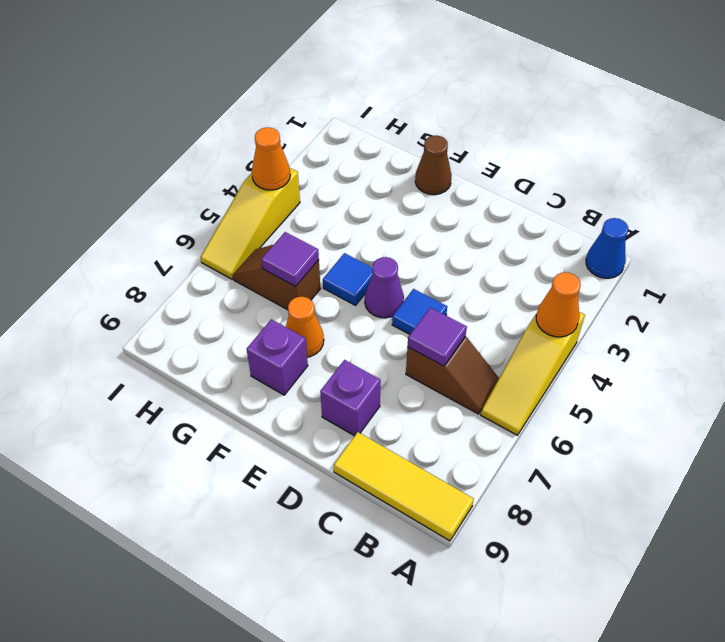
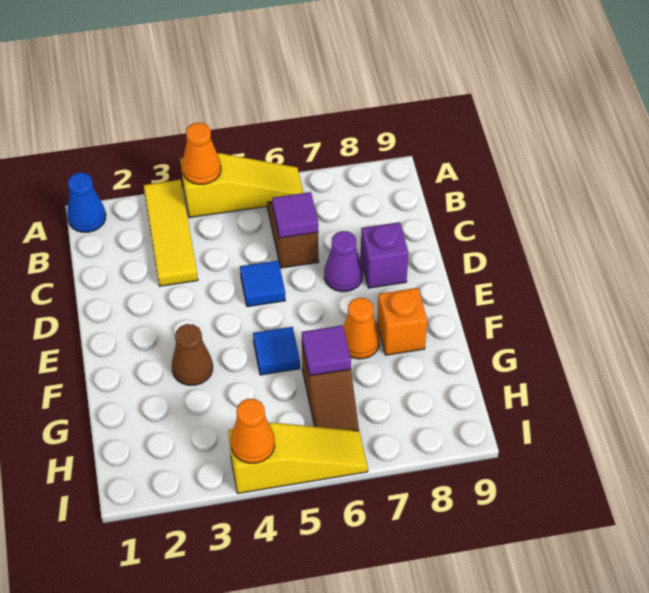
yellow tile A9:C9 level 1 -> yellow tile A3:C3 level 1
purple cone E5 level 1 -> purple cone D7 level 1
brown cone F1 level 1 -> brown cone F3 level 1
purple brick F8 level 1 -> orange brick F8 level 1

